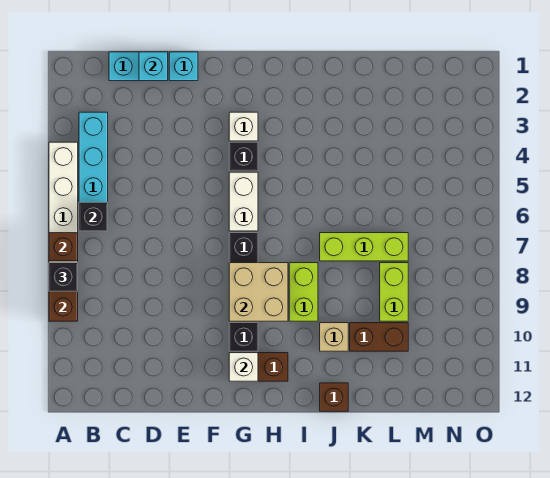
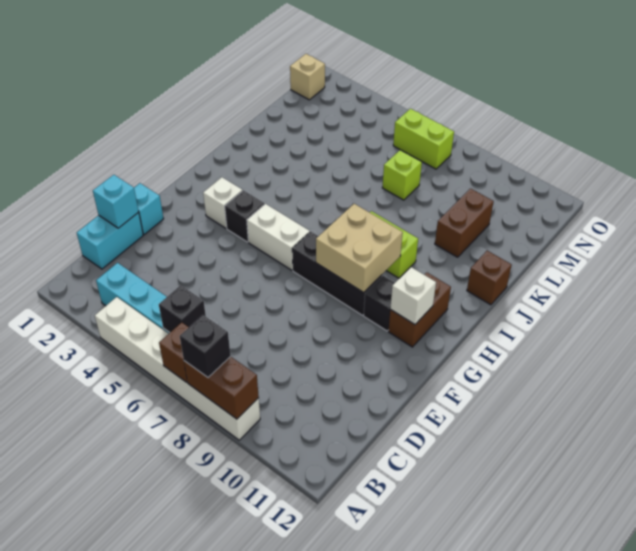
lime brick J7:L7 level 1 -> lime brick L7 level 1
tan brick J10 level 1 -> tan brick N1 level 1
lime brick L8:L9 level 1 -> lime brick N6:N7 level 1

